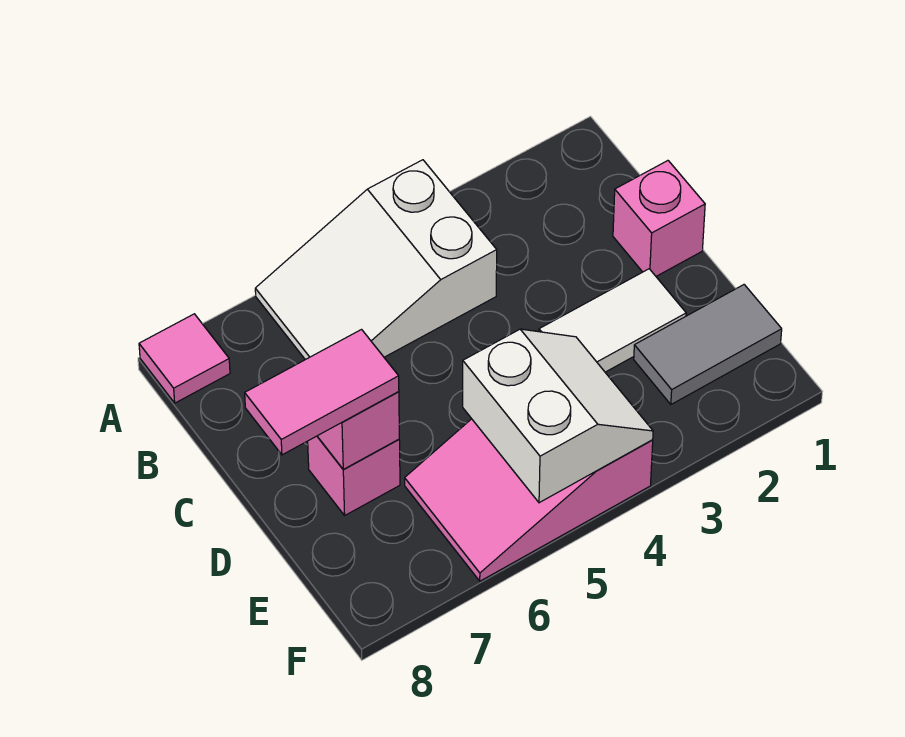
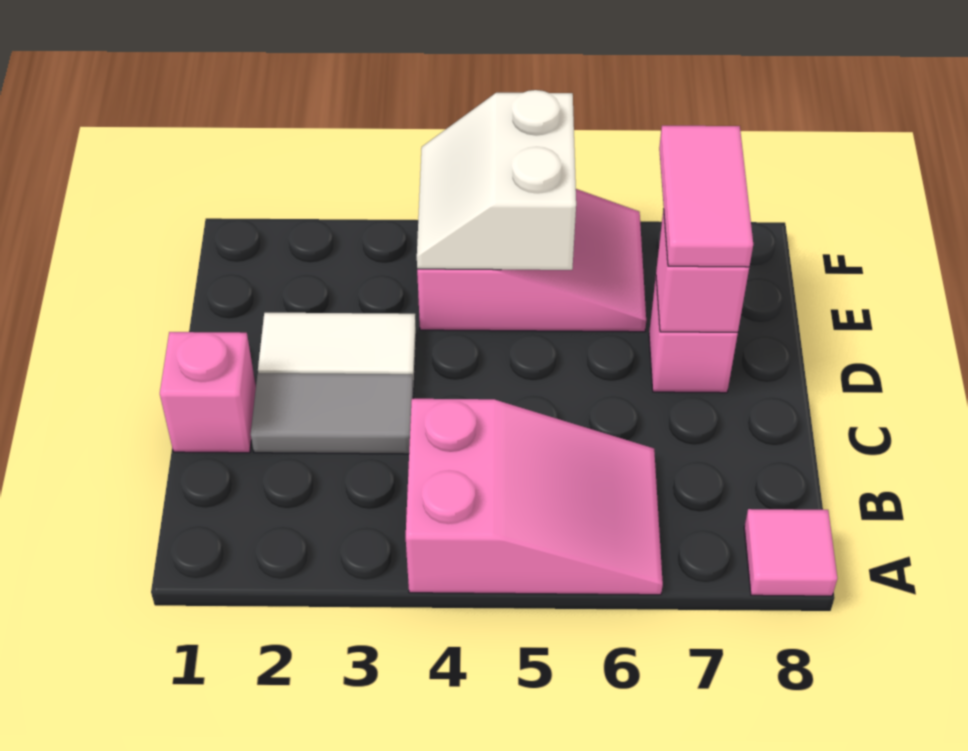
white slope A4:B6 level 1 top 4 -> pink slope A4:B6 level 1 top 4
pink tile D7:D8 level 3 -> pink tile D7:E7 level 3
grey tile E1:E2 level 1 -> grey tile C2:C3 level 1

